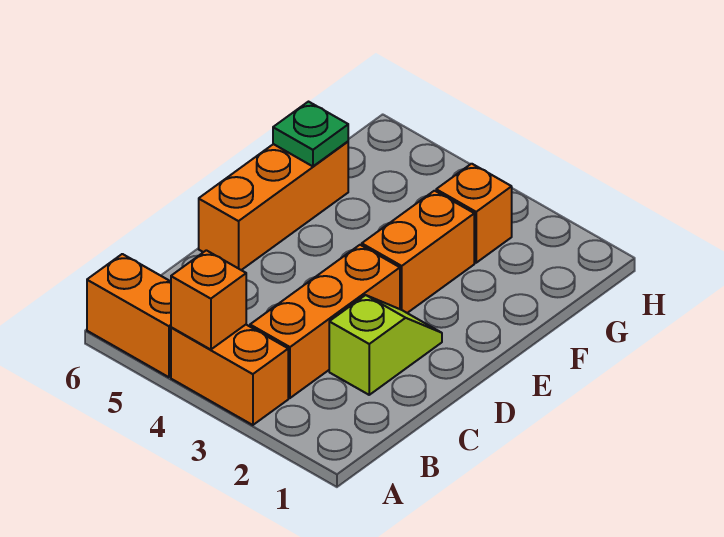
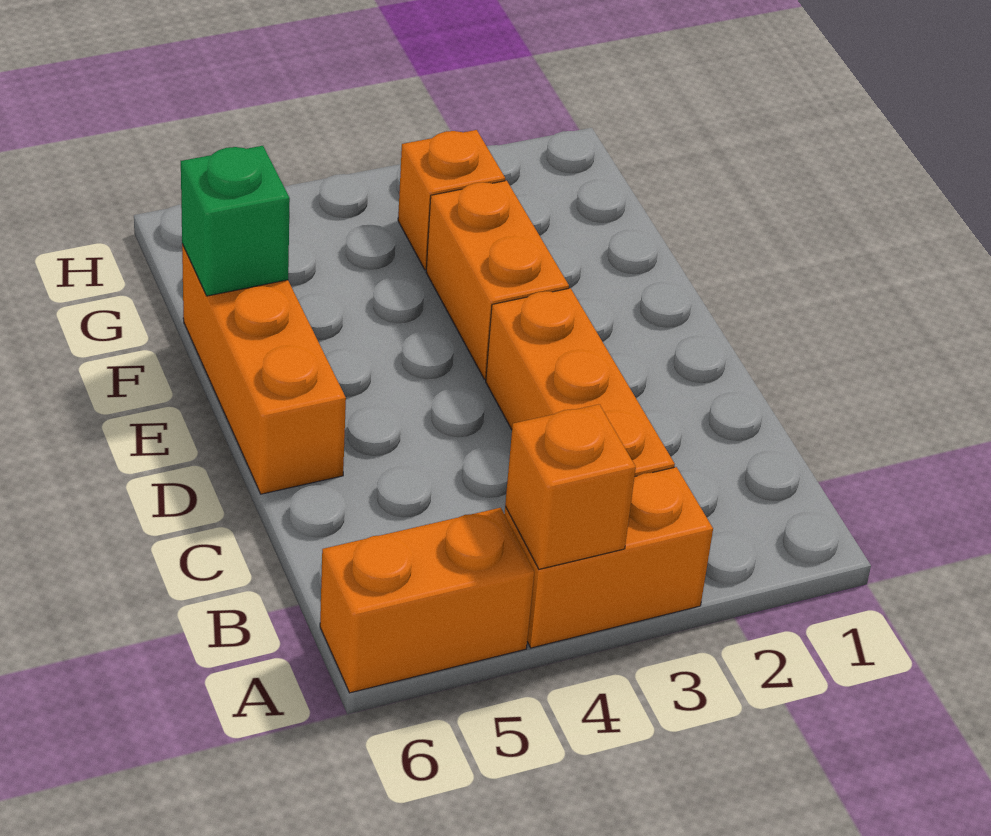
lime slope C2:D2 level 1 top C -> none
green plate F6 level 2 -> green brick F6 level 2

